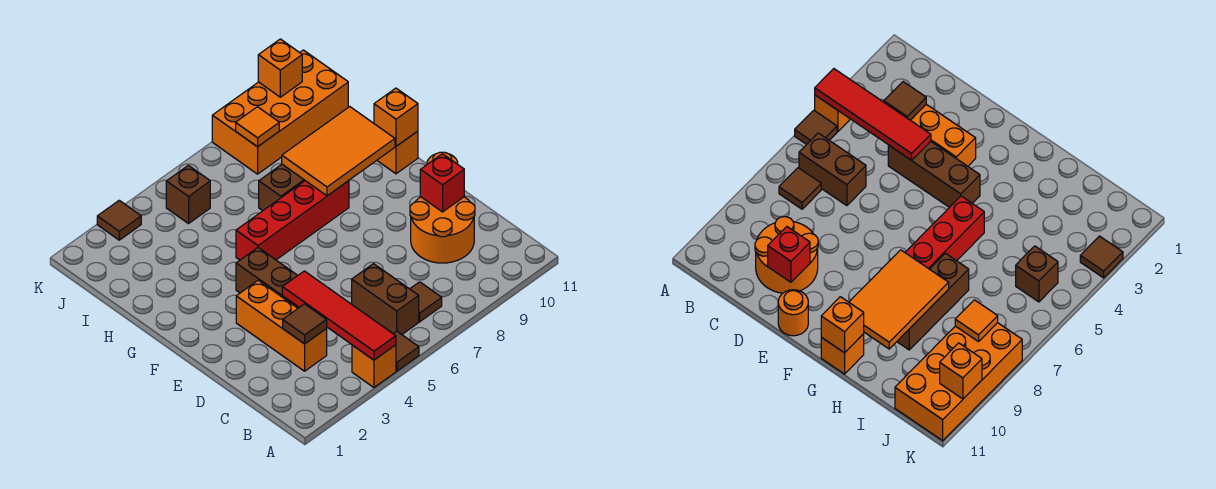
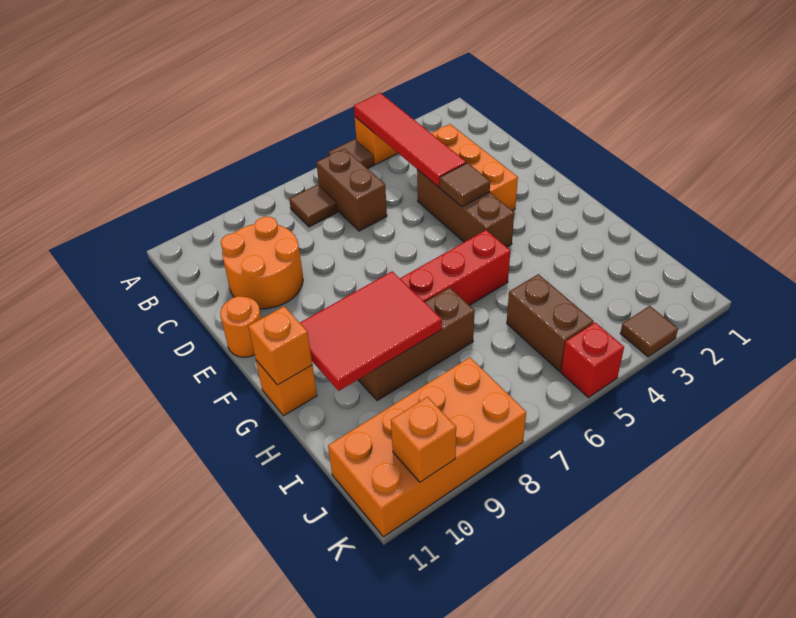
brown tile C3 level 2 -> brown tile E4 level 2
red brick D10 level 2 -> red brick K5 level 1
orange tile G8:H10 level 2 -> red tile G8:H10 level 2
brown brick J5 level 1 -> brown brick I5:J5 level 1
orange tile J8 level 2 -> none

